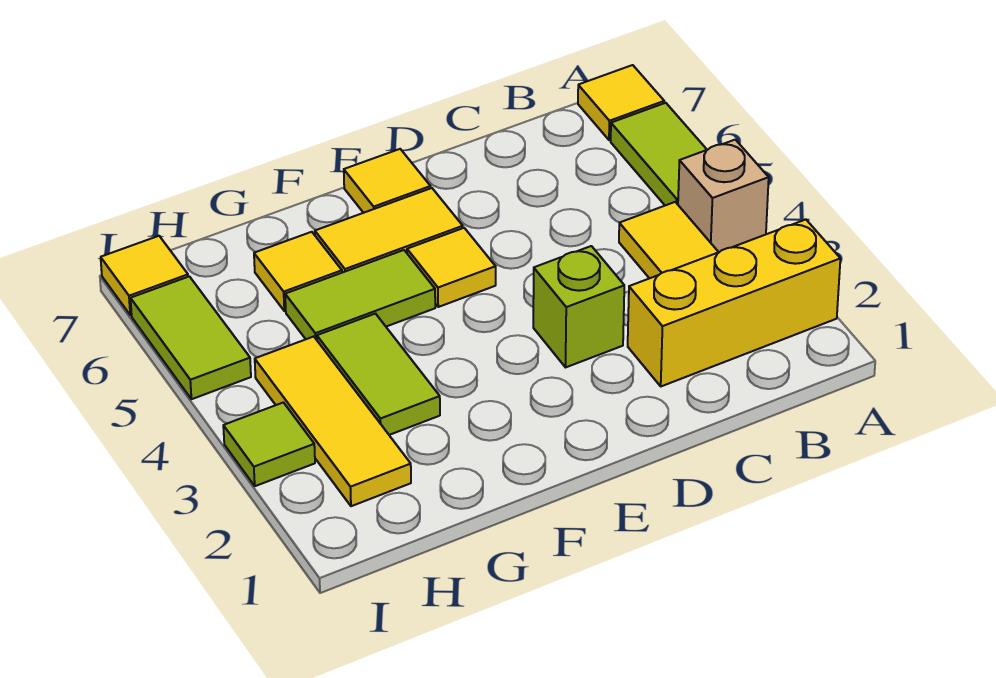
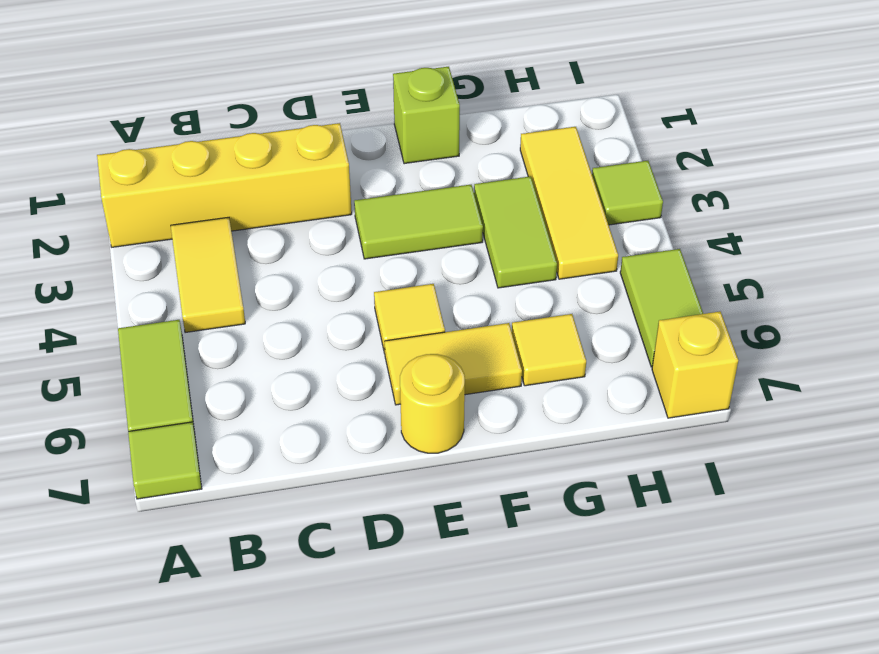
yellow brick A2:C2 level 1 -> yellow brick A2:D2 level 1
tan brick A4 level 1 -> none
yellow tile A7 level 1 -> lime tile A7 level 1
lime brick D3 level 1 -> lime brick F1 level 1
yellow tile E7 level 1 -> yellow round brick E7 level 1
lime tile F5:G5 level 1 -> lime tile E3:F3 level 1
yellow tile I7 level 1 -> yellow brick I7 level 1

